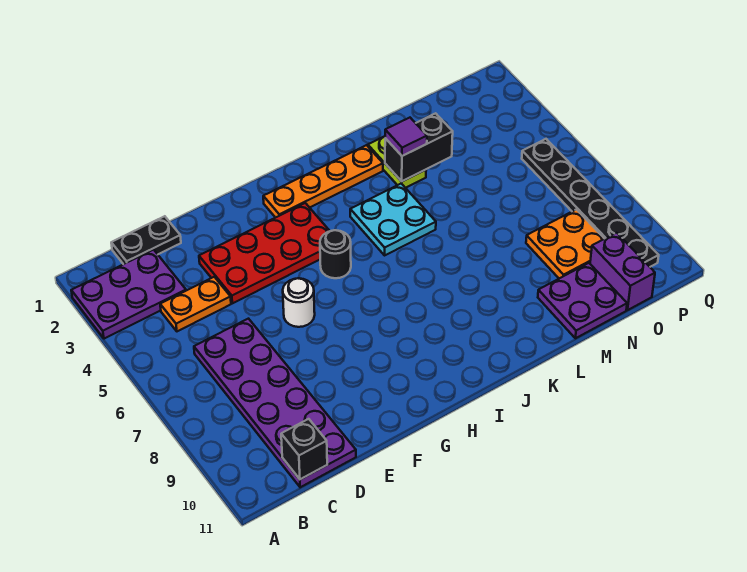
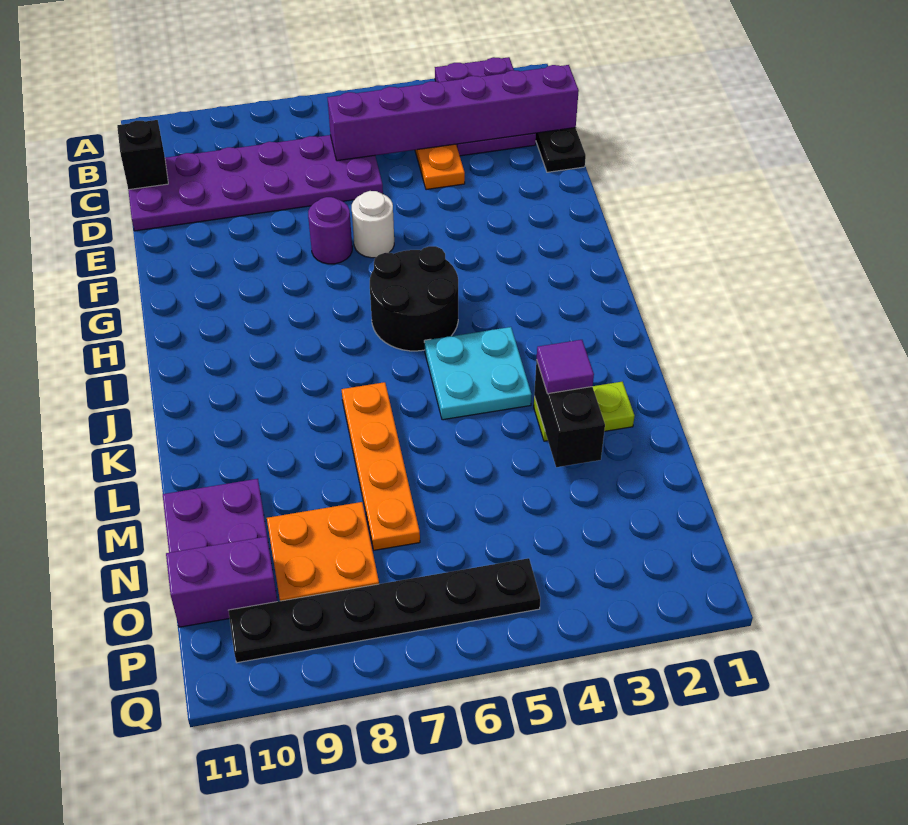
none -> purple brick C1:C6 level 2
red plate E3:H4 level 1 -> none
none -> purple round brick F7 level 1
orange plate H2:K2 level 1 -> orange plate K7:N7 level 1
black round brick H5 level 1 -> black round brick H5:I6 level 1

